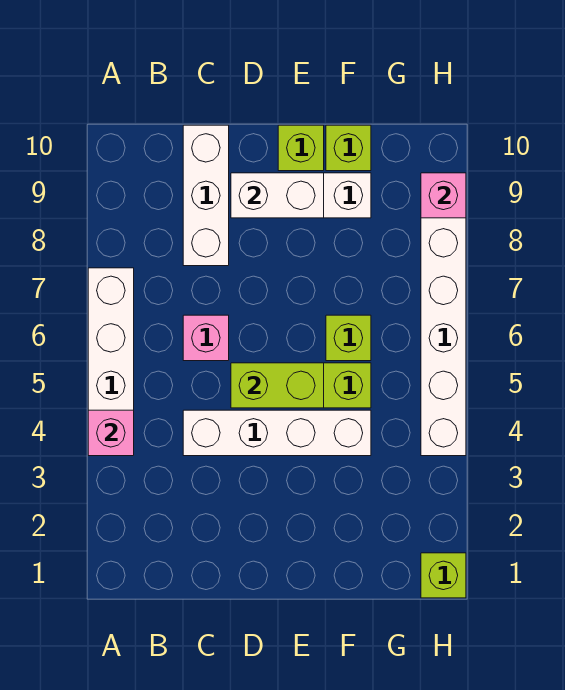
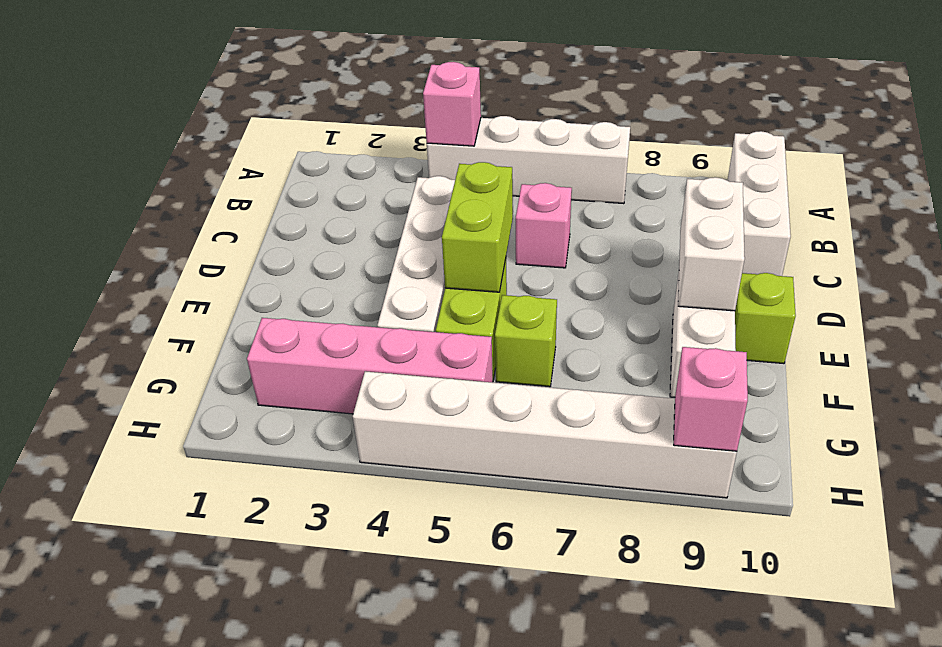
white brick C8:C10 level 1 -> white brick A10:C10 level 1
lime brick F10 level 1 -> none
none -> pink brick G2:G5 level 1
lime brick H1 level 1 -> none

